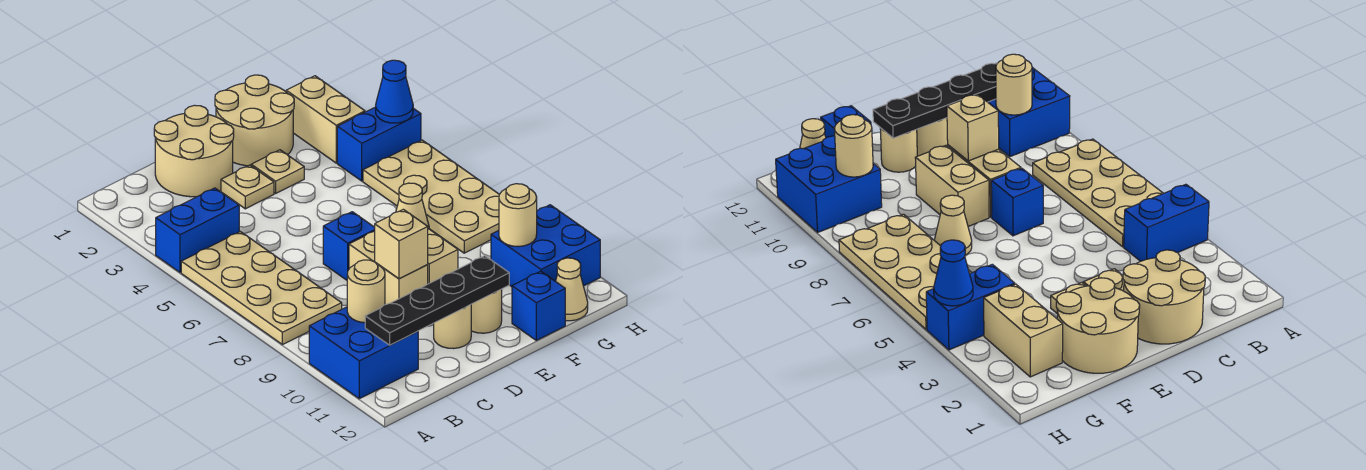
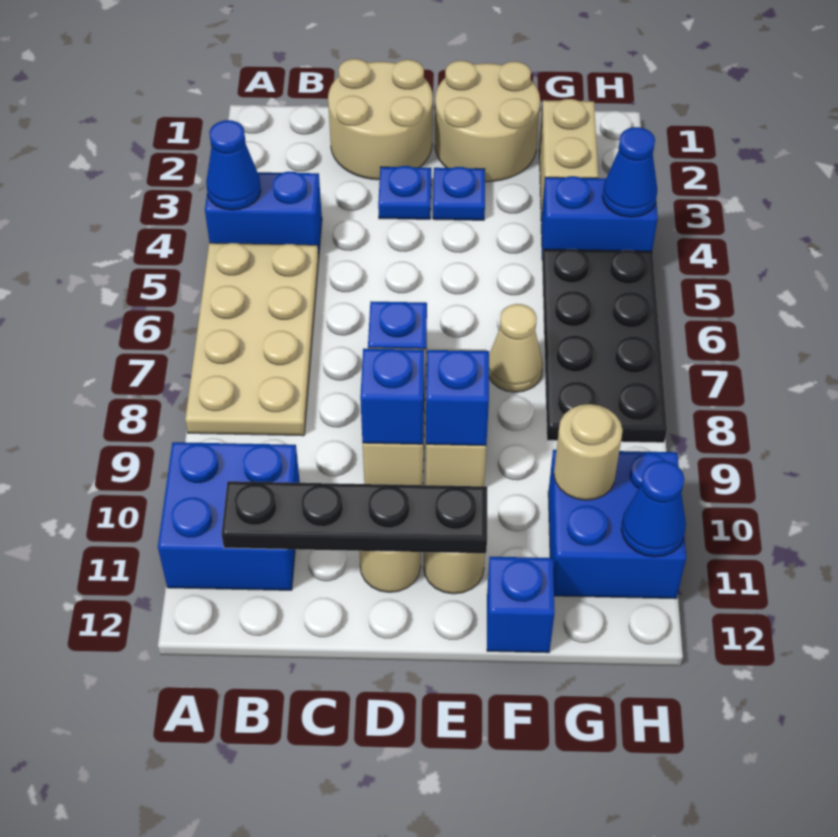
none -> blue cone A4 level 2
tan round brick B10 level 2 -> none
tan plate D3 level 1 -> blue plate D3 level 1
tan brick D9 level 2 -> blue brick D9 level 2
tan plate E3 level 1 -> blue plate E3 level 1
none -> blue brick E9 level 2
tan plate G5:H8 level 1 -> black plate G5:H8 level 1
tan cone G12 level 1 -> none
none -> blue cone H11 level 2

